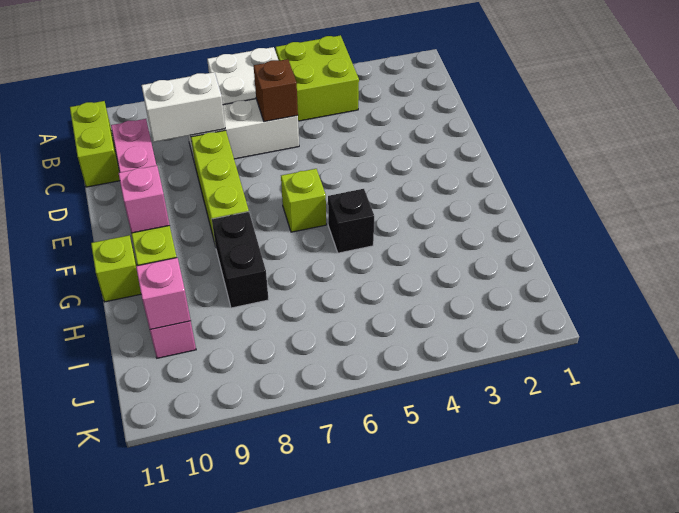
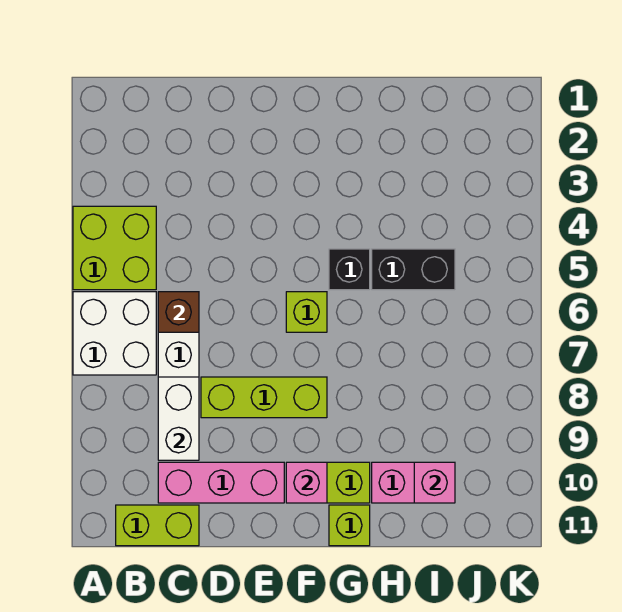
black brick G8:H8 level 1 -> black brick H5:I5 level 1

